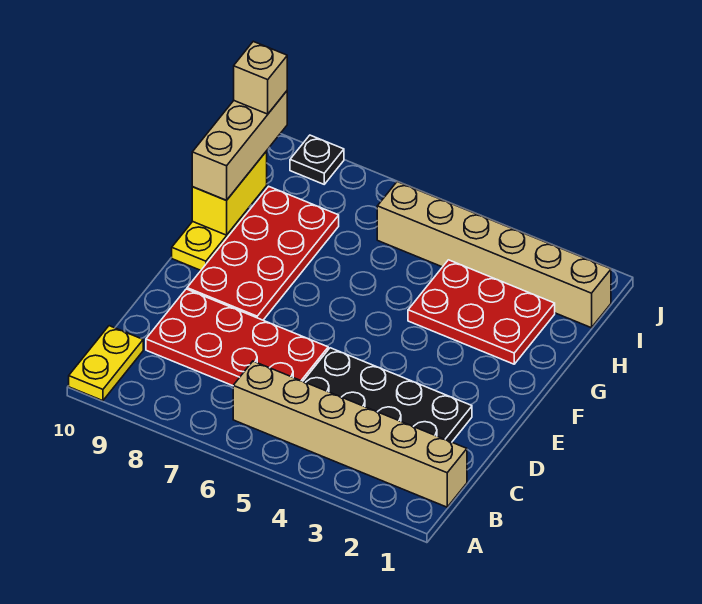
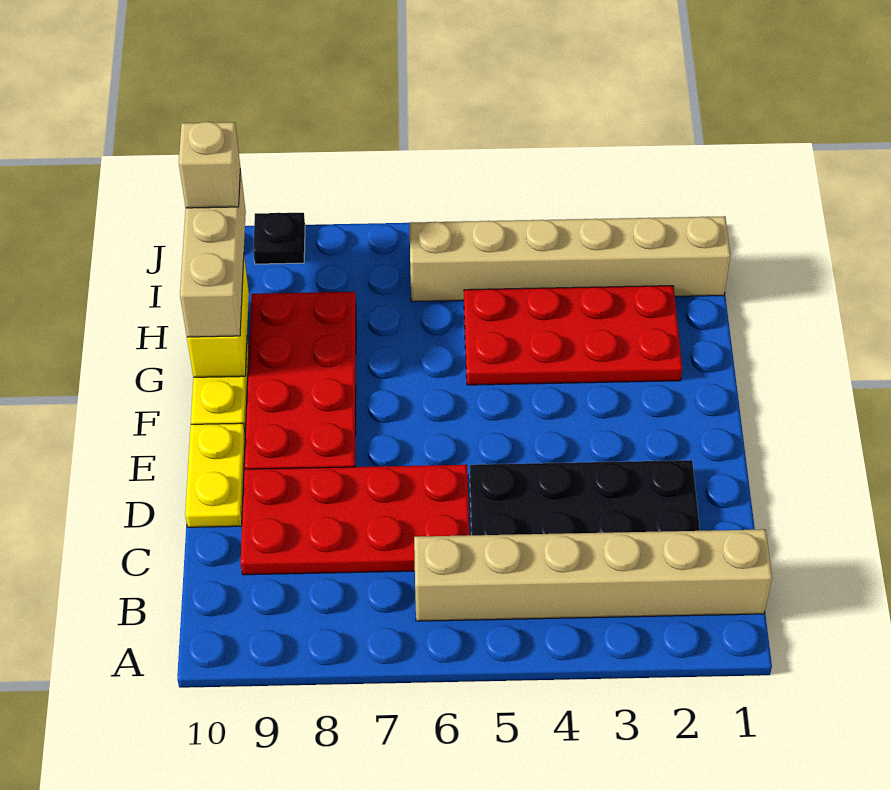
yellow plate A10:B10 level 1 -> yellow plate D10:E10 level 1
red plate G2:H4 level 1 -> red plate G2:H5 level 1

